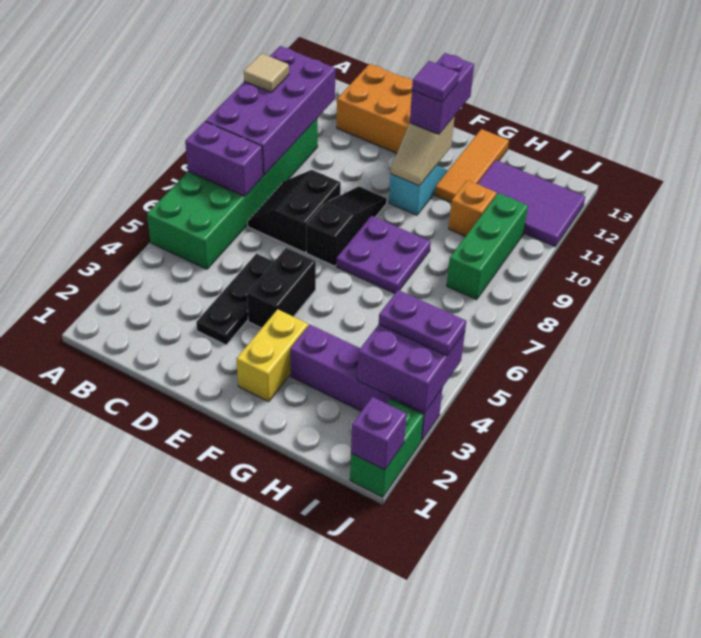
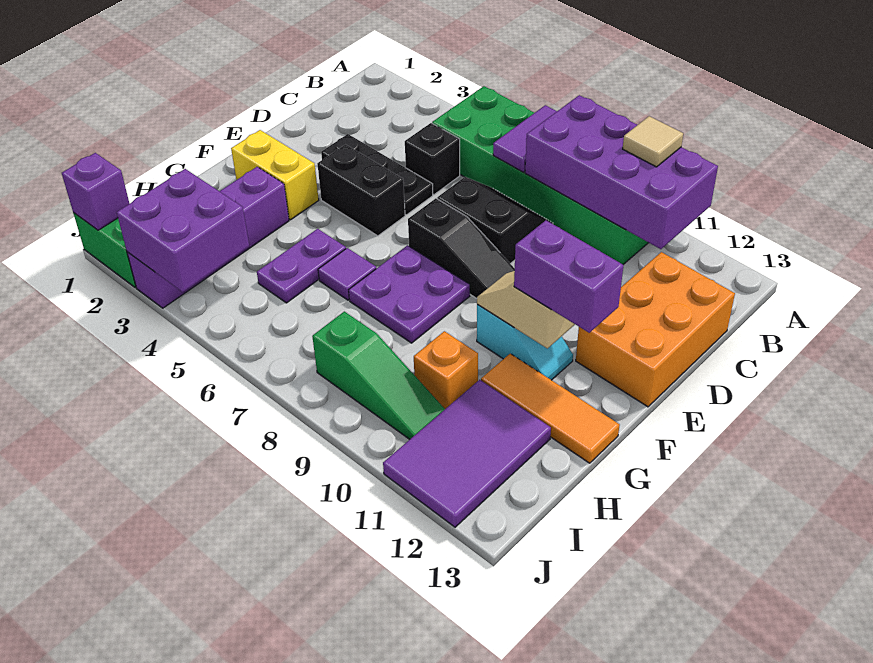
purple brick A7:B7 level 2 -> purple tile A7:B7 level 2
none -> black brick C5 level 1
purple tile F11 level 4 -> purple tile G6 level 1
purple plate I4:J4 level 3 -> purple plate G5:H5 level 1
green brick I8:I10 level 1 -> green slope I8:I10 level 1 top 8

